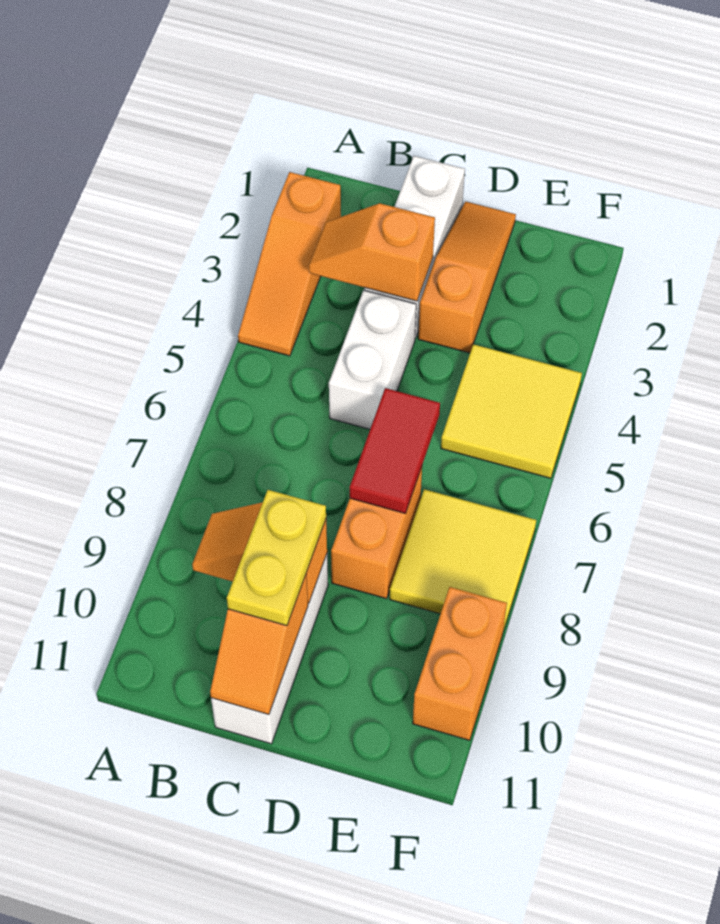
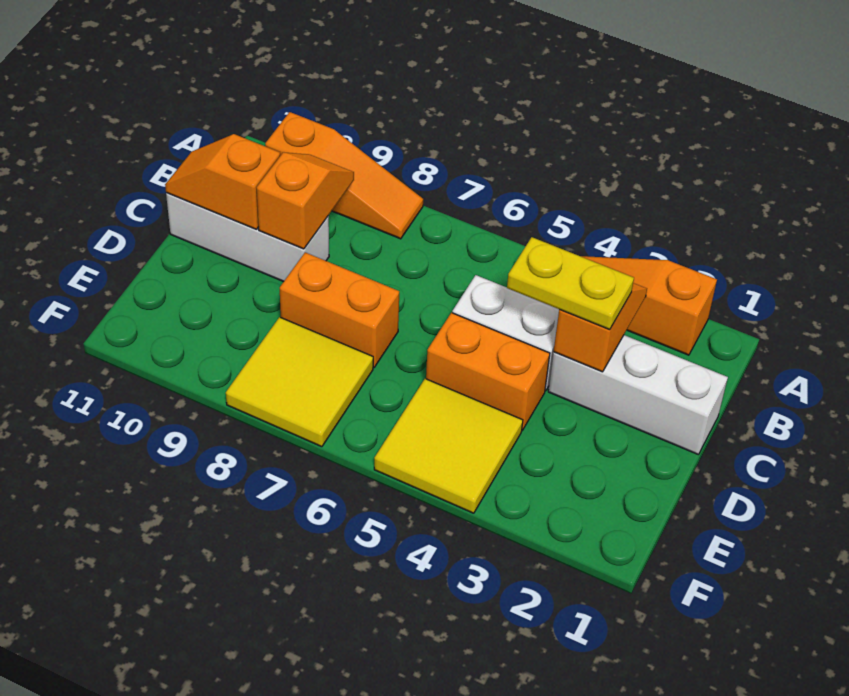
yellow plate C9:C10 level 3 -> yellow plate C3:C4 level 3
orange slope D1:D3 level 1 top 3 -> orange slope A8:A10 level 1 top 10
red tile D6:D7 level 2 -> none
orange brick F9:F10 level 1 -> orange brick D4:D5 level 1

